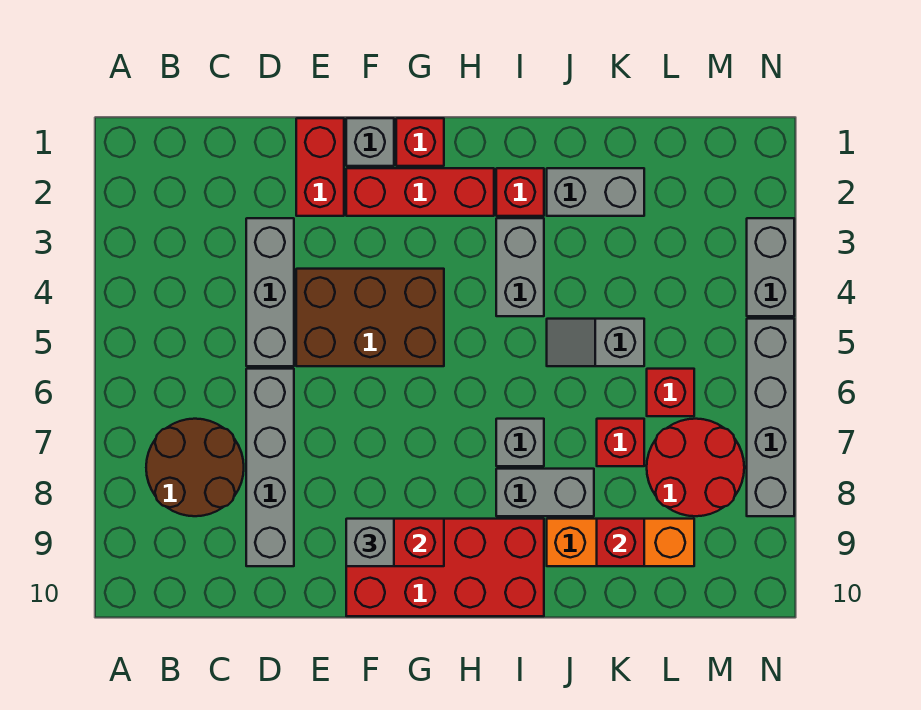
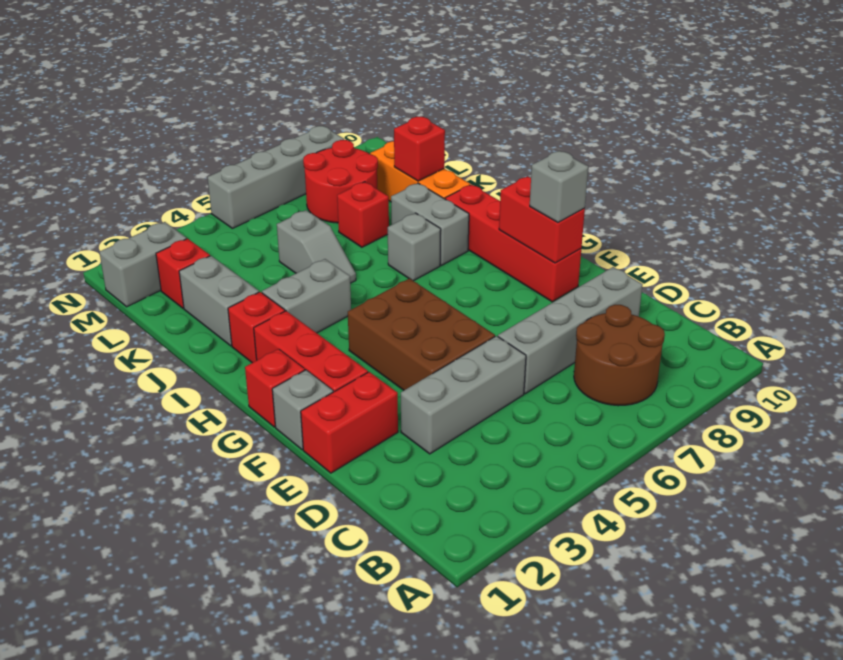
red brick F9:I10 level 1 -> red brick F9:I9 level 1
red brick L6 level 1 -> red brick L2 level 1
grey brick N3:N4 level 1 -> grey brick M1:M2 level 1

